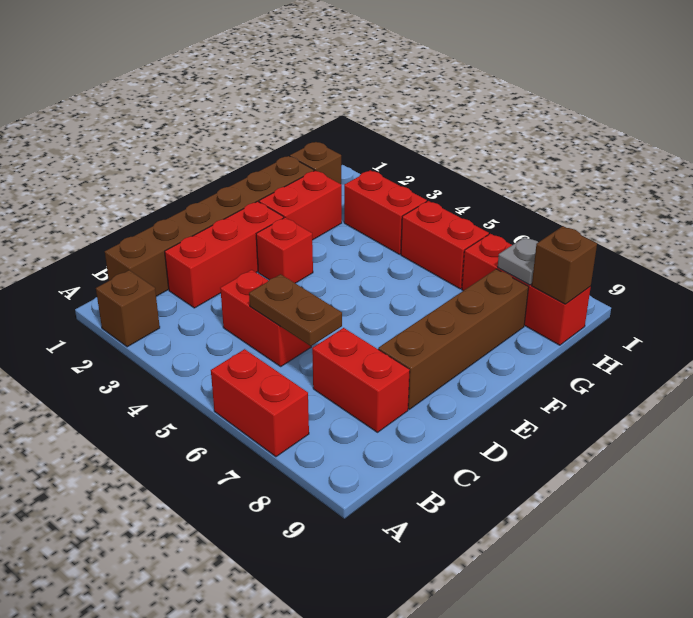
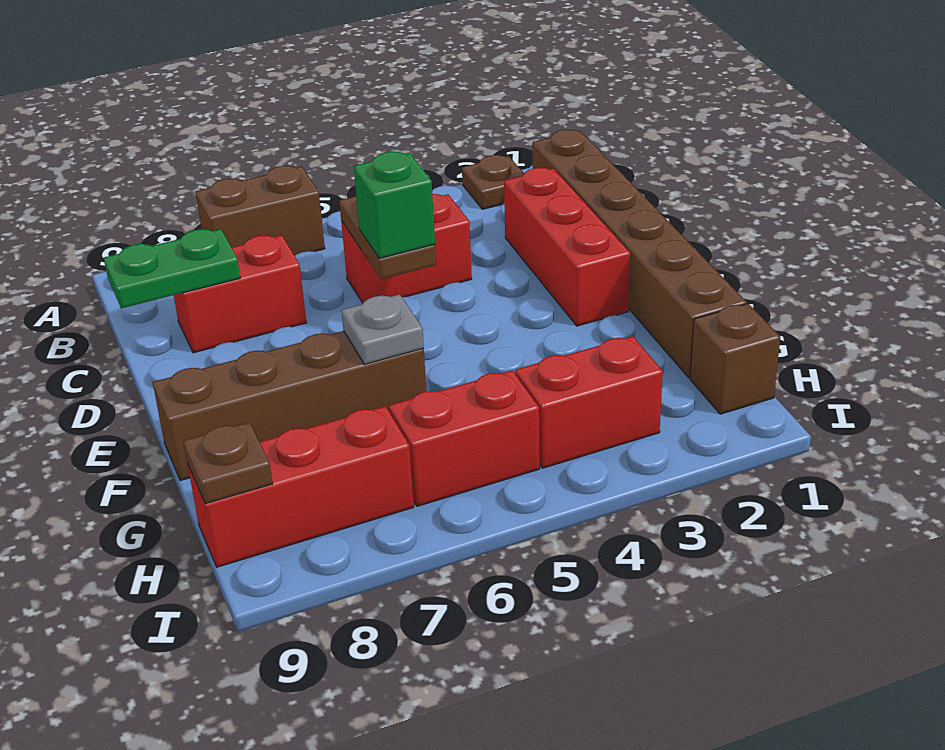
brown brick A2 level 1 -> brown plate A2 level 1
red brick A6:A7 level 1 -> brown brick A6:A7 level 1
brown plate C5:C6 level 2 -> brown plate C5:D5 level 2
none -> green plate C8:C9 level 2
none -> green brick D5 level 3
brown brick D8:G8 level 1 -> brown brick F6:F9 level 1
red brick E3 level 1 -> none
red brick F2:G2 level 1 -> none
grey plate H8 level 2 -> grey plate F6 level 2
brown brick H9 level 2 -> brown plate H9 level 2

